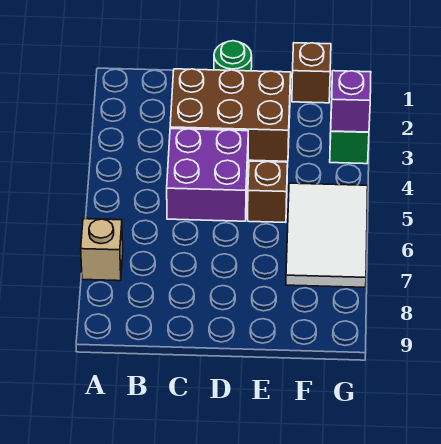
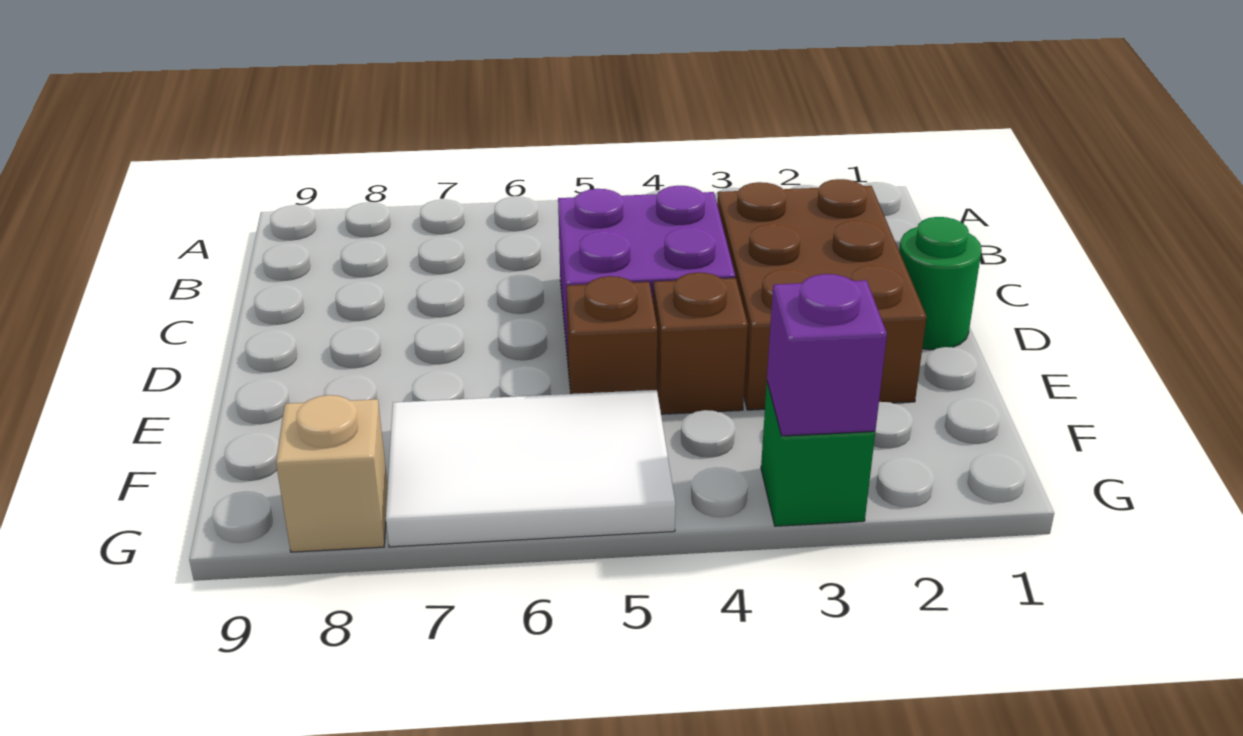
tan brick A7 level 1 -> tan brick G8 level 1
brown brick F1 level 1 -> brown brick E4 level 1

